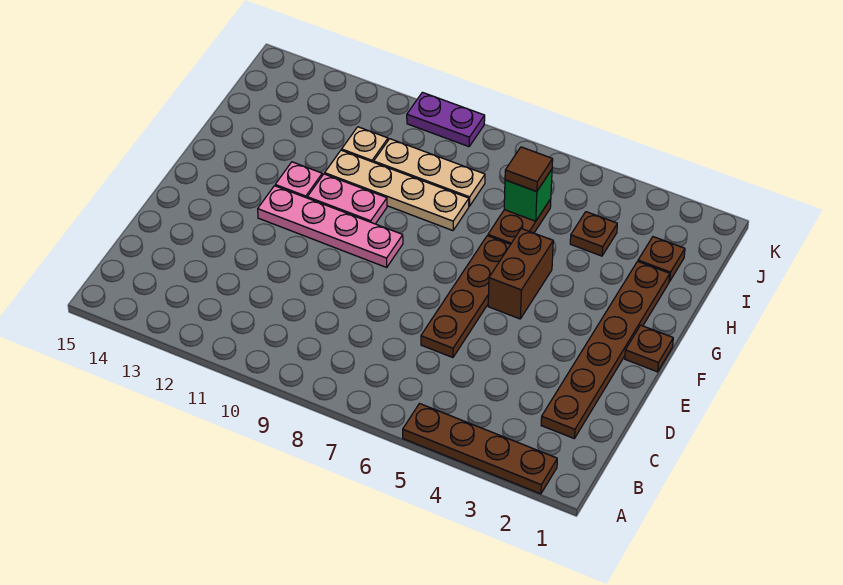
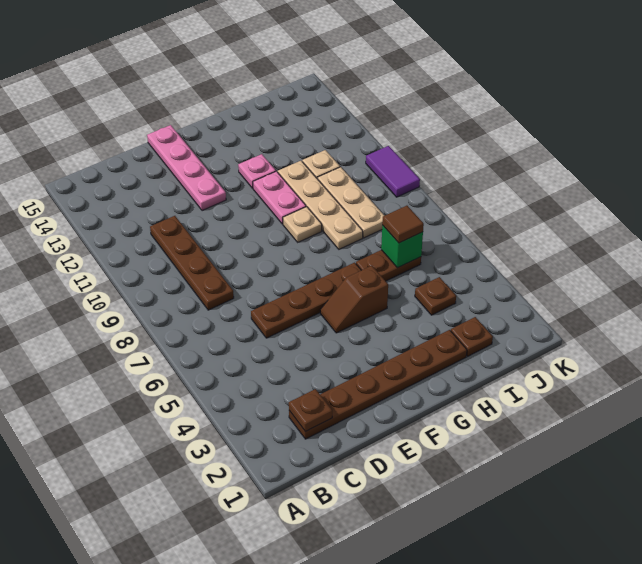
brown plate A2:A5 level 1 -> brown plate C8:C11 level 1
brown plate F1 level 1 -> brown plate C2 level 2
brown brick F5:G5 level 1 -> brown slope F5:G5 level 1 top G
pink plate F9:F12 level 1 -> pink plate E12:E15 level 1
none -> tan plate G9 level 1
purple plate K9:K10 level 1 -> purple tile K9:K10 level 1

